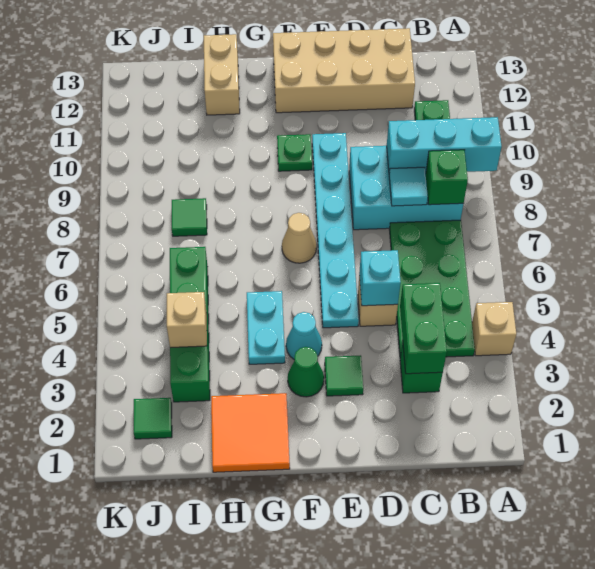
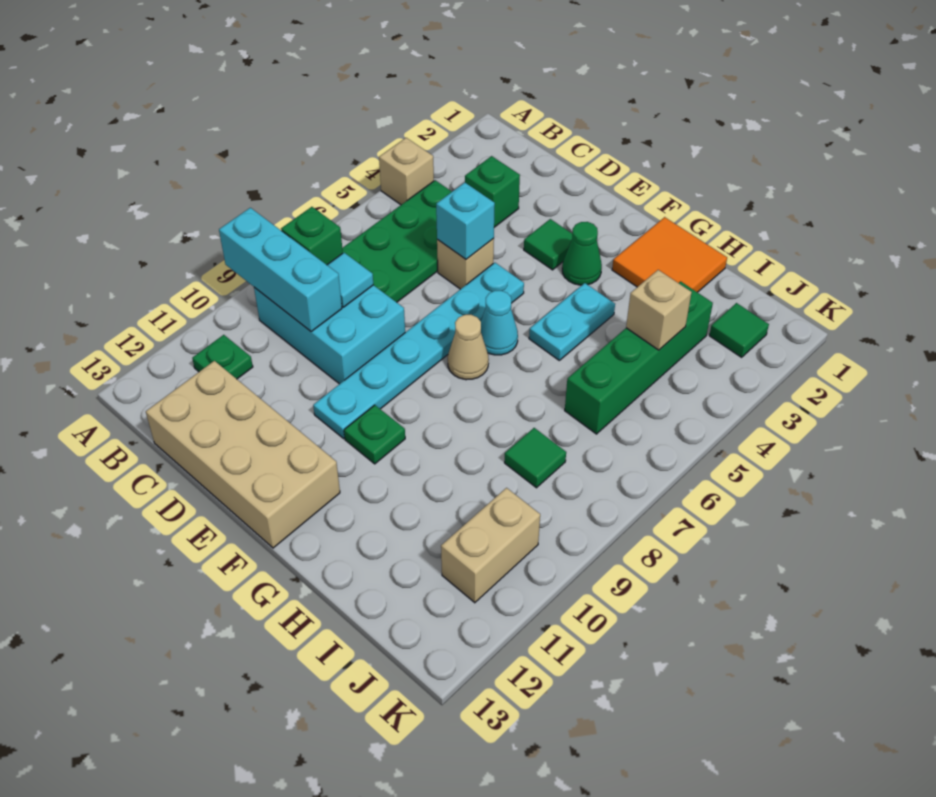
green brick C3:C4 level 2 -> none
cyan cone F4 level 1 -> cyan cone F6 level 1
tan brick H12:H13 level 1 -> tan brick J10:J11 level 1

